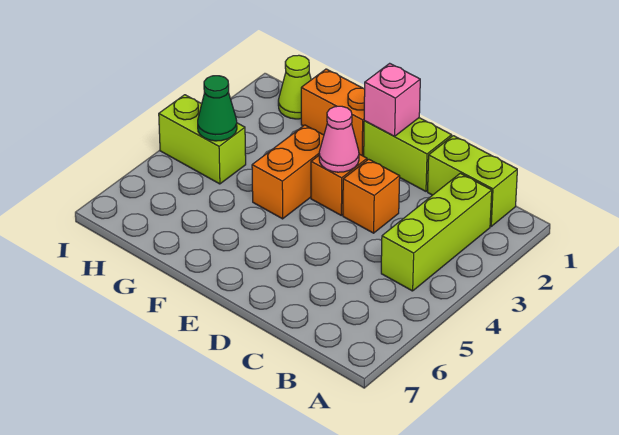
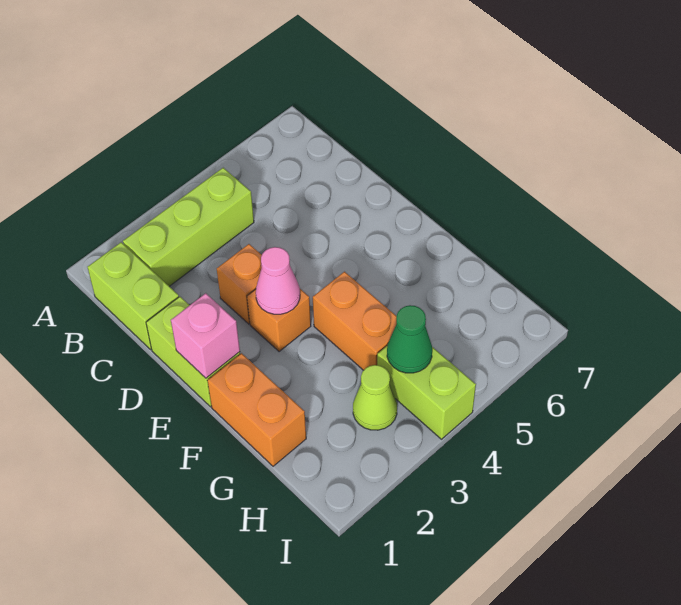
orange brick F3:F4 level 1 -> orange brick F4:G4 level 1
lime cone H1 level 1 -> lime cone H3 level 1

